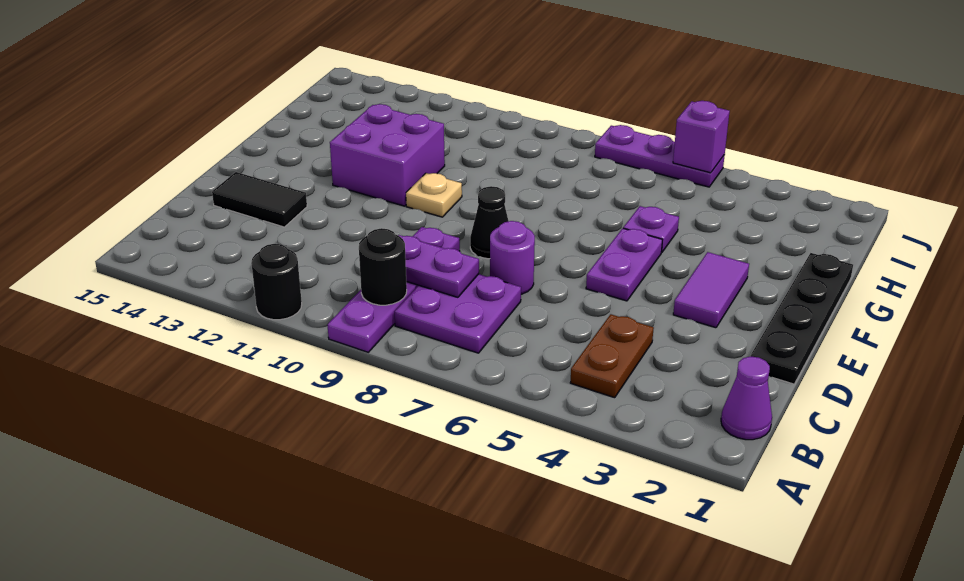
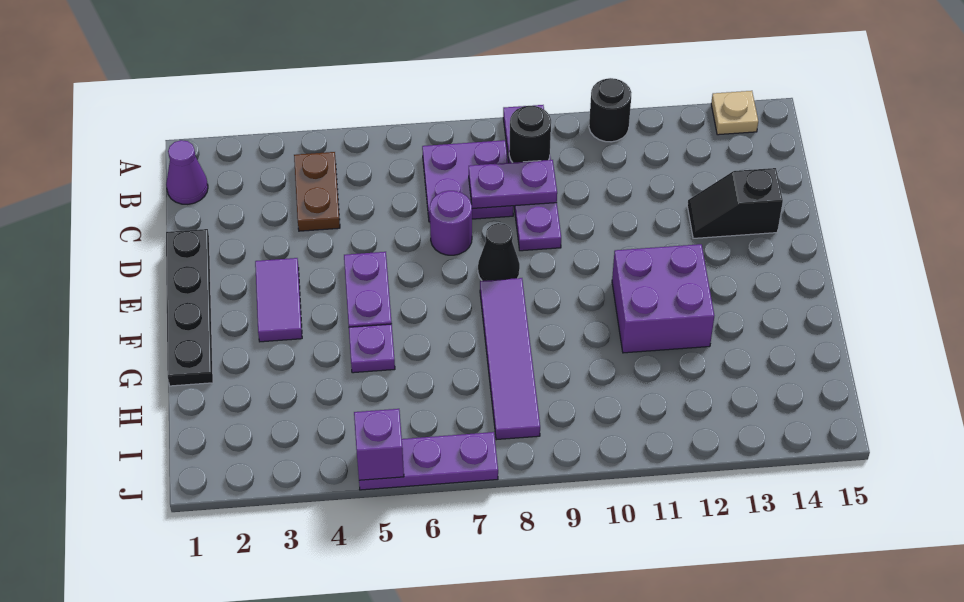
black tile D13:D14 level 1 -> black slope D13:D14 level 1 top 14
none -> purple tile F8:I8 level 1
tan plate F10 level 1 -> tan plate A14 level 1

